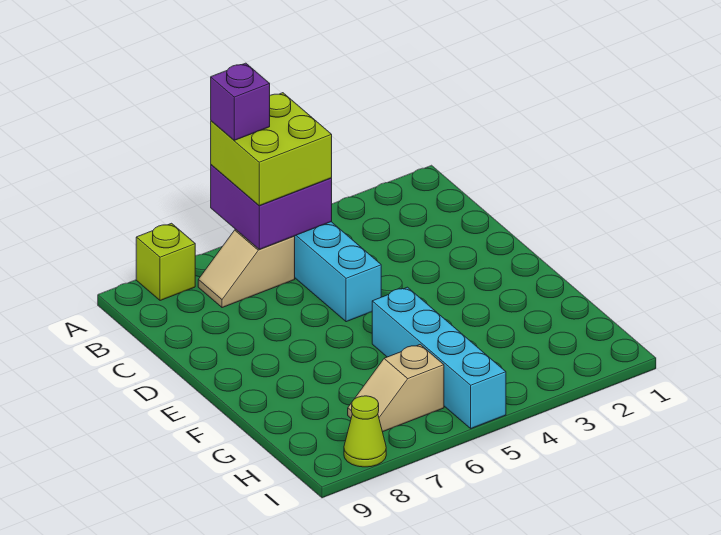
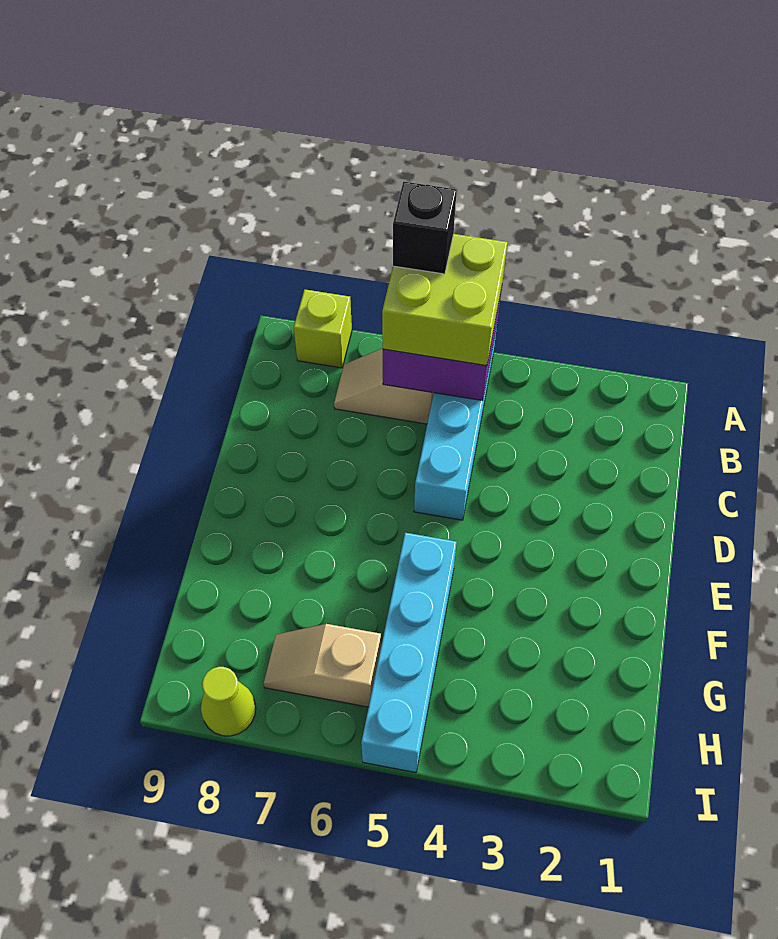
purple brick A6 level 4 -> black brick A6 level 4

